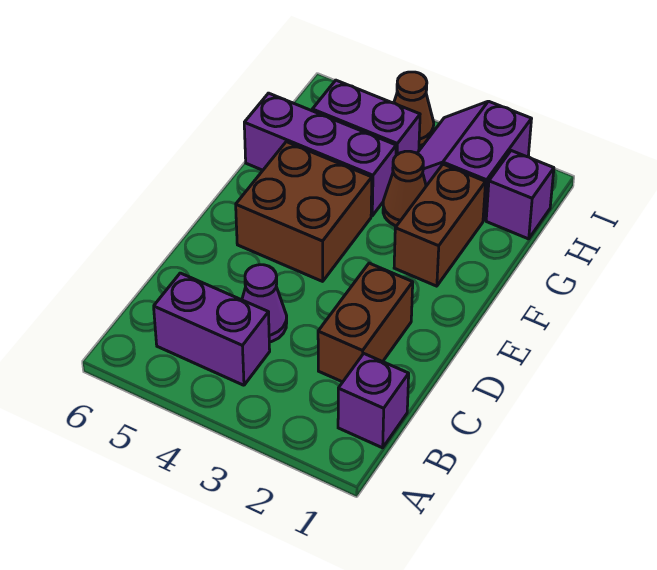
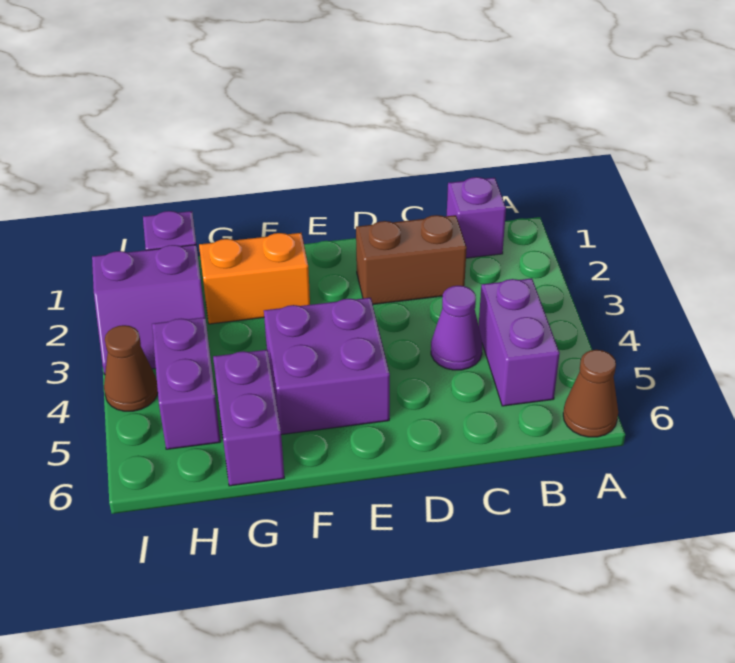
brown brick E4:F5 level 1 -> purple brick E4:F5 level 1
brown brick F2:G2 level 1 -> orange brick F2:G2 level 1
brown cone G3 level 1 -> brown cone A6 level 1
purple brick G4:G6 level 1 -> purple brick G5:G6 level 1

